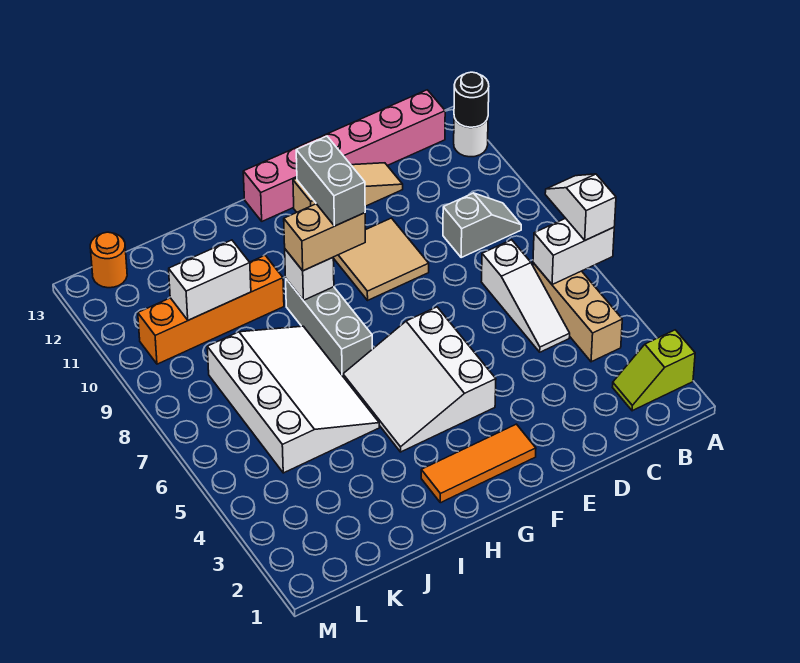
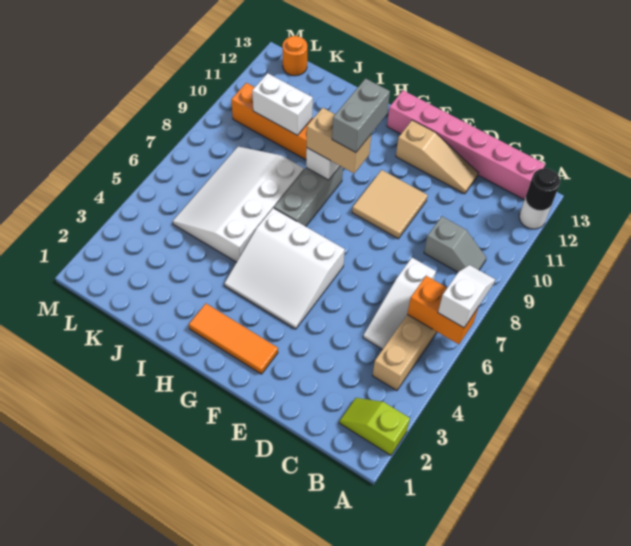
white brick A6:B6 level 2 -> orange brick A6:B6 level 2
white slope F4:H6 level 1 top F -> white slope F4:H6 level 1 top 6
white slope I5:K8 level 1 top K -> white slope I5:K8 level 1 top I

